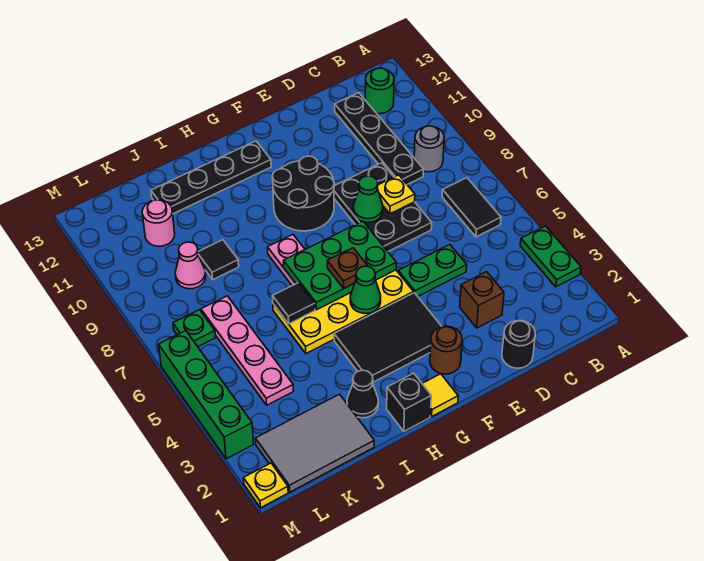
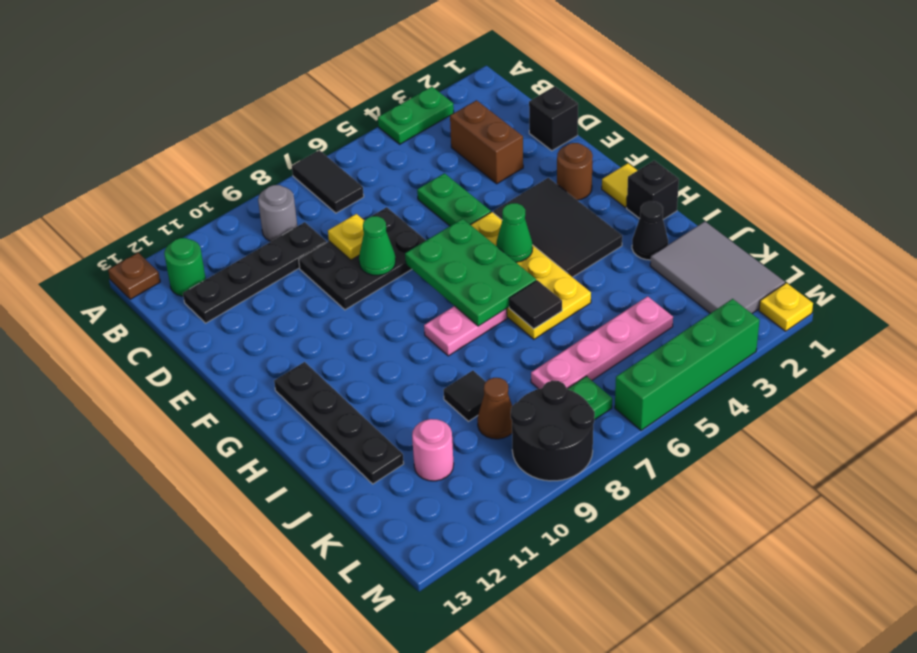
black tile B6:B7 level 1 -> black tile A7:B7 level 1
black round brick D1 level 1 -> black brick D1 level 1
brown brick D3 level 1 -> brown brick C3:D3 level 1
black round brick F9:G10 level 1 -> black round brick L8:M9 level 1
brown plate G6 level 3 -> brown plate A13 level 1
pink cone K9 level 1 -> brown cone K9 level 1

